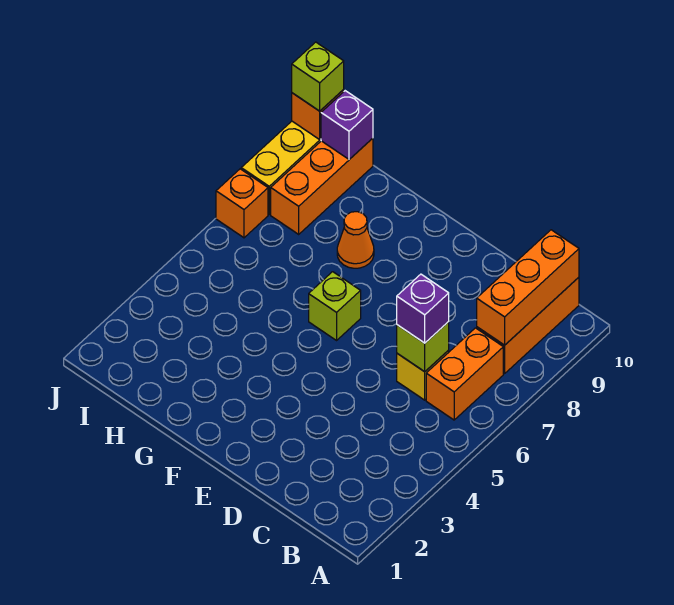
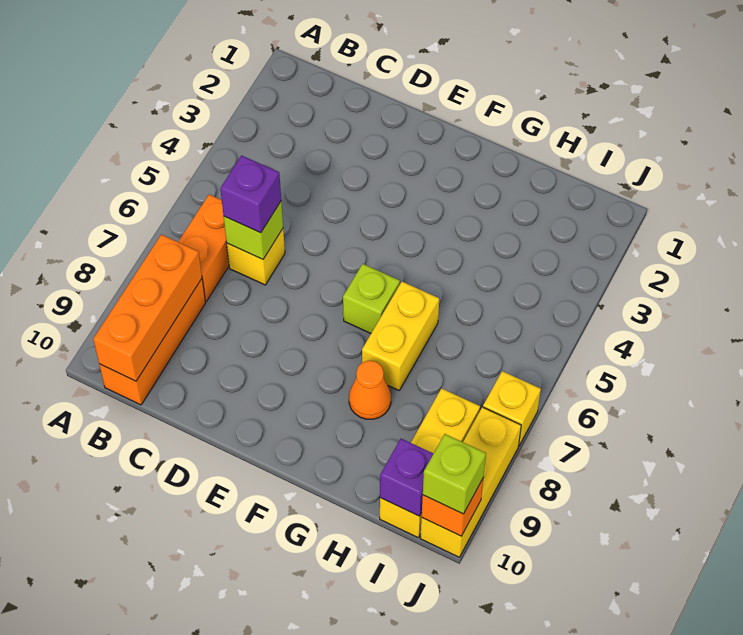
none -> yellow brick G6:G7 level 1
orange brick I8:I10 level 1 -> yellow brick I8:I10 level 1
orange brick J7 level 1 -> yellow brick J7 level 1

